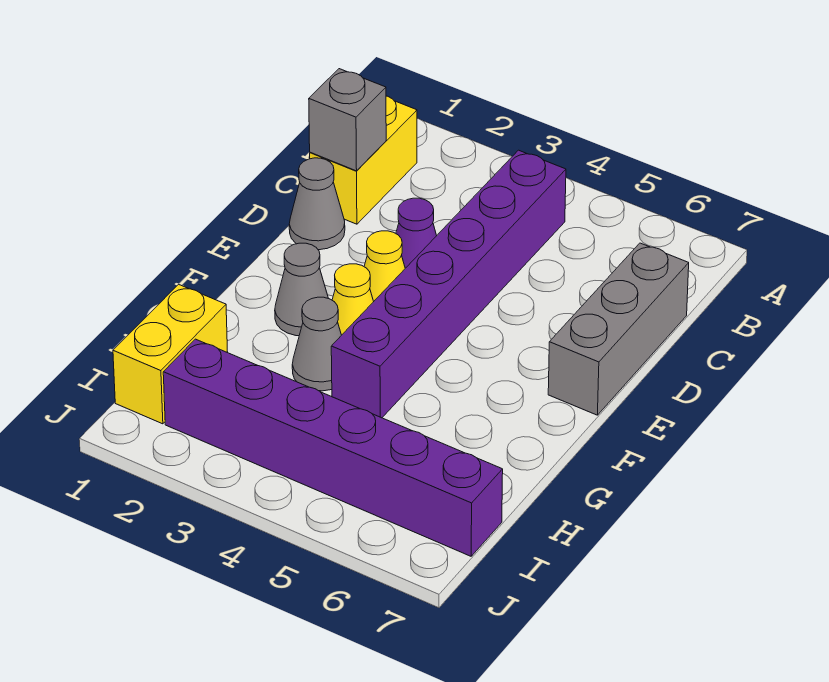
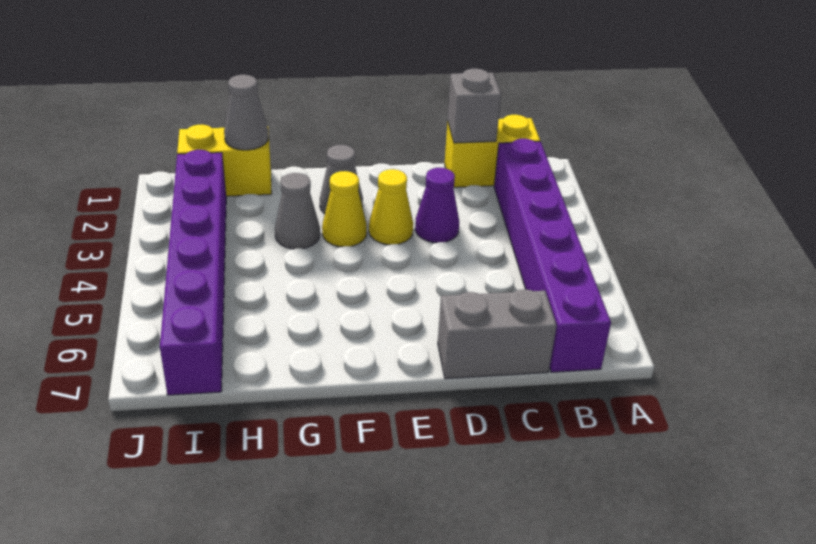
purple brick B4:G4 level 1 -> purple brick B2:B7 level 1
grey brick C7:E7 level 1 -> grey brick C7:D7 level 1
grey cone D1 level 1 -> grey cone H1 level 2

